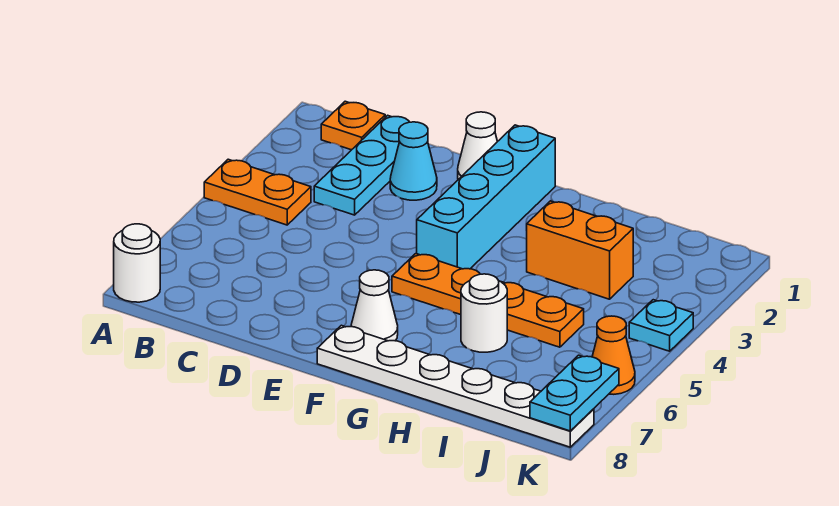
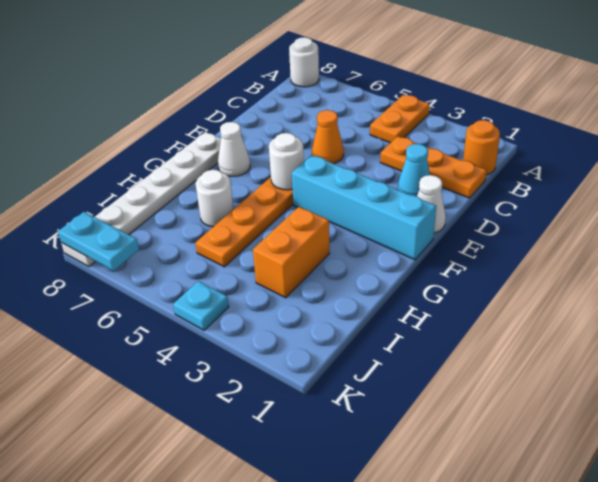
orange plate B1 level 1 -> orange round brick B1 level 1
cyan plate C1:C3 level 1 -> orange plate C1:C3 level 1
none -> white round brick F5 level 2
orange cone K6 level 1 -> orange cone D5 level 1

